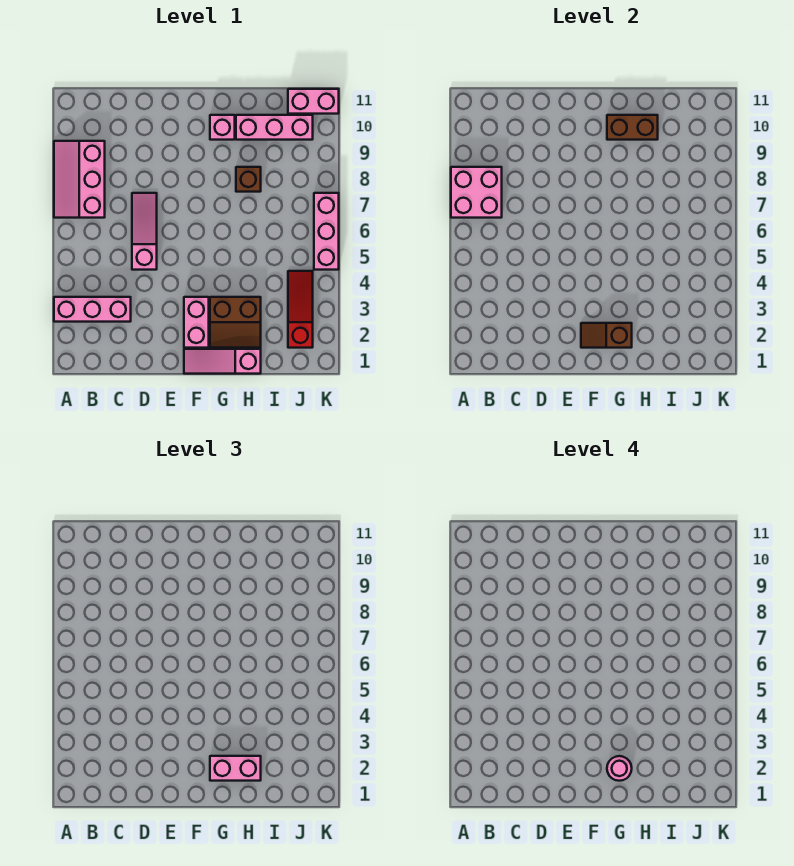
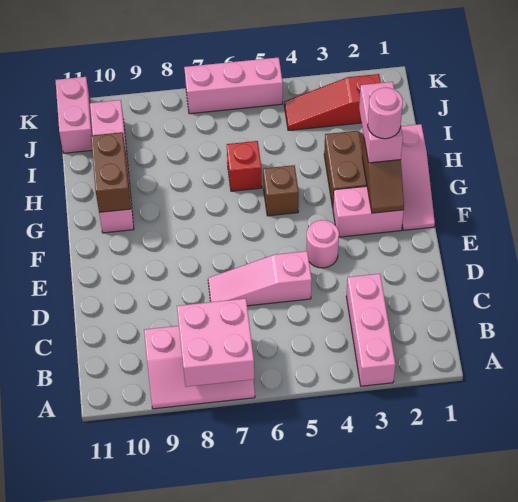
none -> pink round brick E4 level 1
none -> red brick H6 level 1
brown brick H8 level 1 -> brown brick G5 level 1

